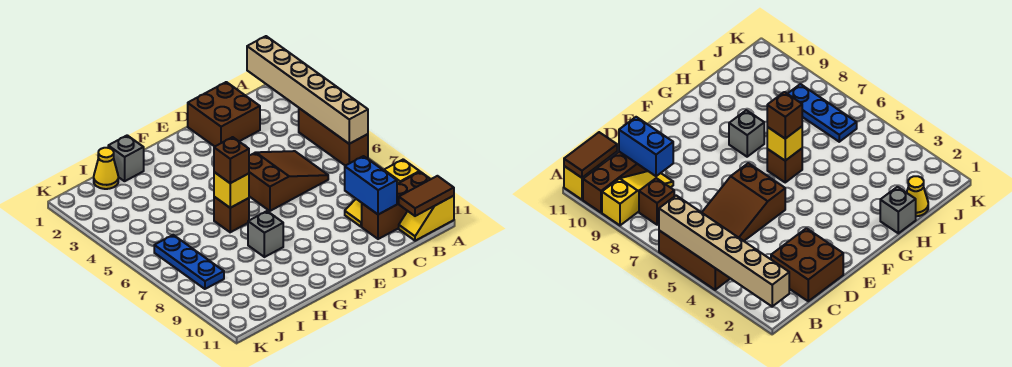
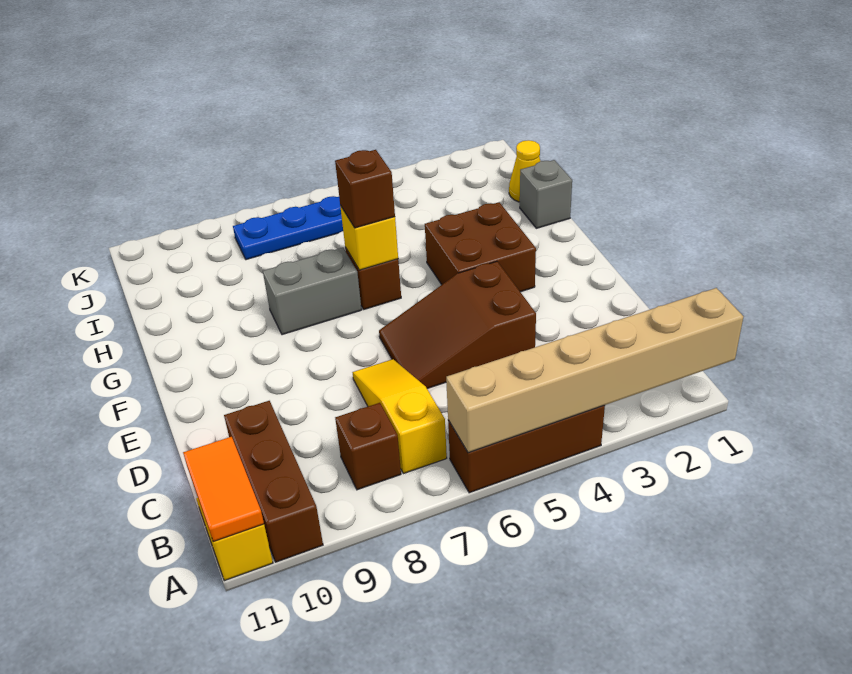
yellow slope A9:C9 level 1 top A -> yellow slope B7:D7 level 1 top B
brown tile A11:B11 level 2 -> orange tile A11:B11 level 2
brown brick C1:D2 level 1 -> brown brick F3:G4 level 1
brown slope C5:E6 level 1 top E -> brown slope D4:E6 level 1 top 4
blue brick C9:C10 level 2 -> none
grey brick G8 level 1 -> grey brick G7:G8 level 1

